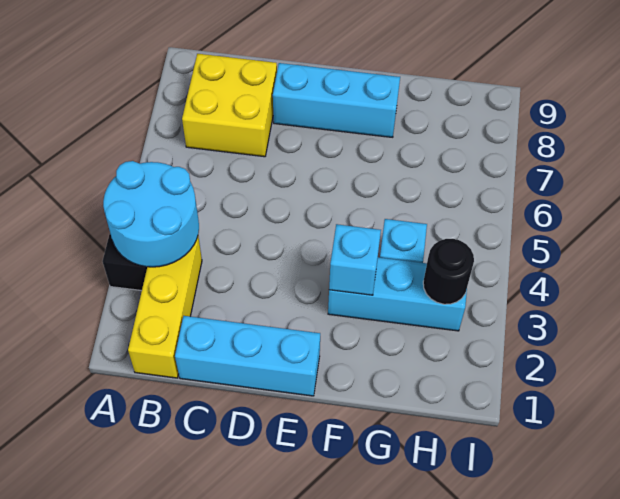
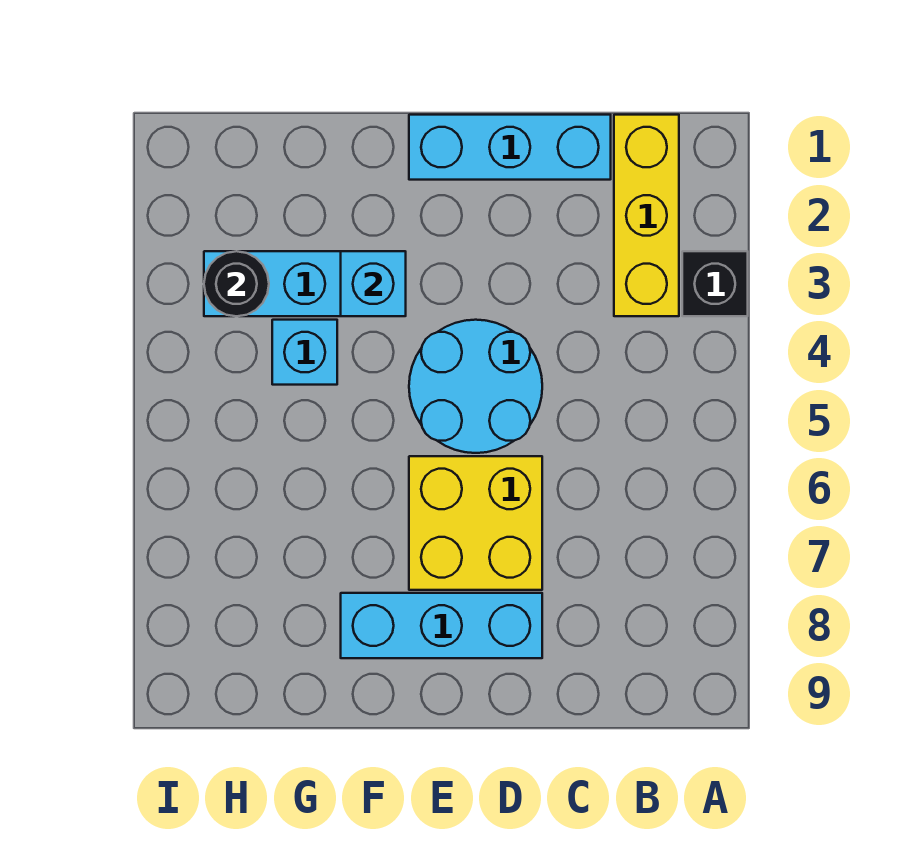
cyan round brick A3:B4 level 2 -> cyan round brick D4:E5 level 1
yellow brick B7:C8 level 1 -> yellow brick D6:E7 level 1

